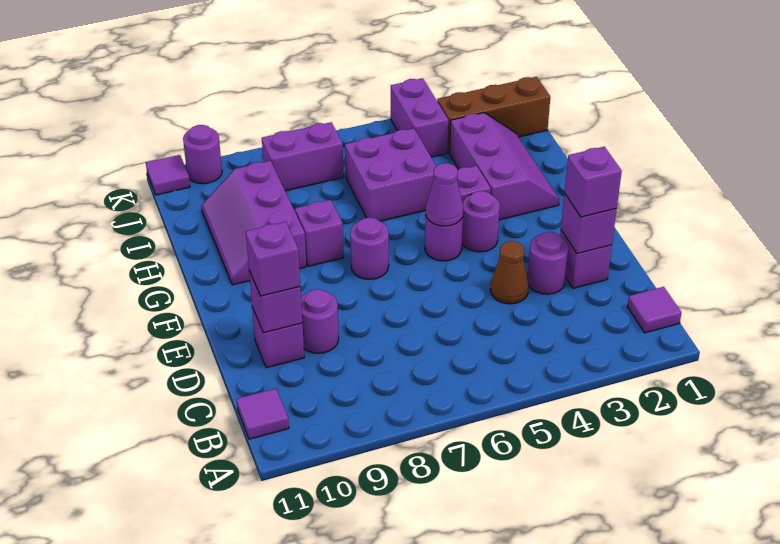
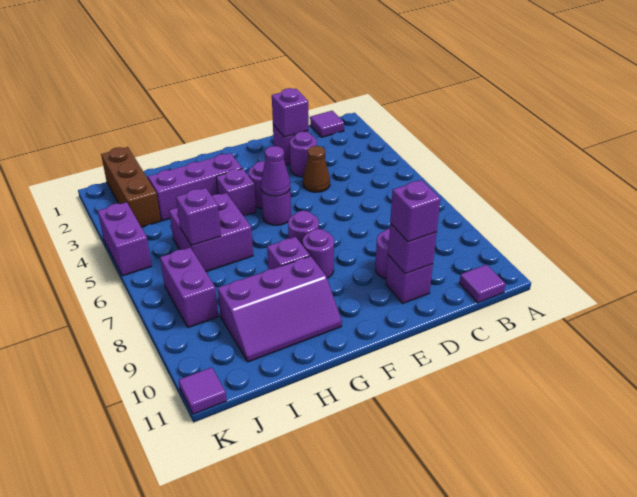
purple brick D2 level 3 -> purple brick I6 level 2
purple brick J4:K4 level 1 -> purple brick K4:K5 level 1
purple round brick K10 level 1 -> purple round brick F8 level 1

